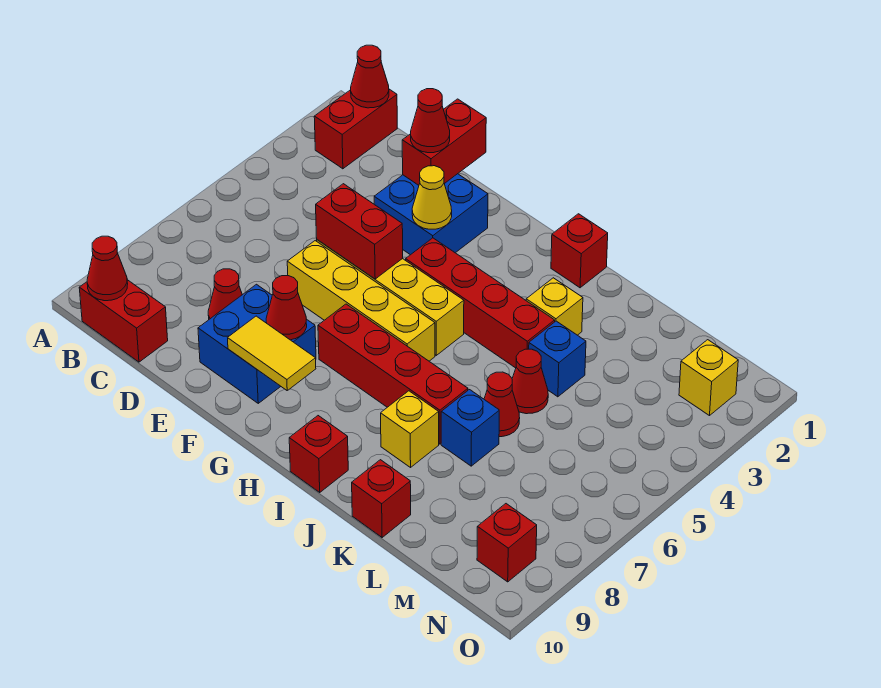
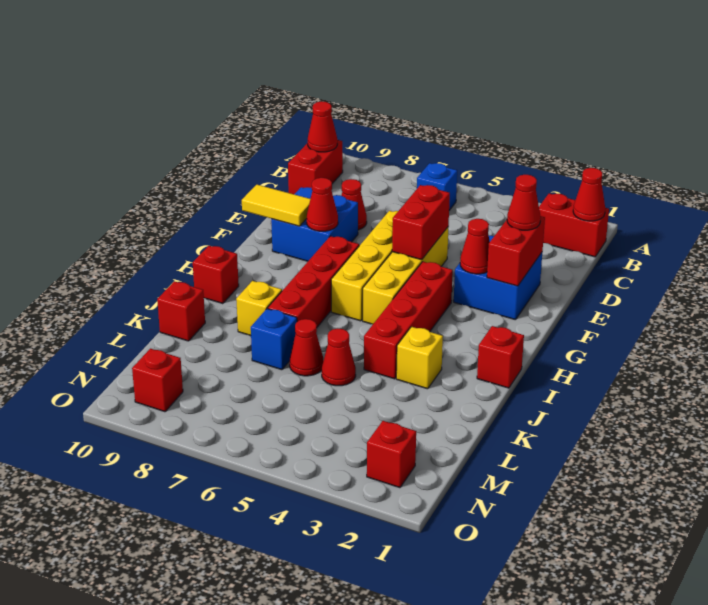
red brick E1:E2 level 2 -> red brick E2:F2 level 2
yellow cone F3 level 2 -> red cone F3 level 2
yellow tile F9:G9 level 2 -> yellow tile F9:F10 level 2
blue brick K4 level 1 -> blue brick B6 level 1
yellow brick N2 level 1 -> red brick N2 level 1

